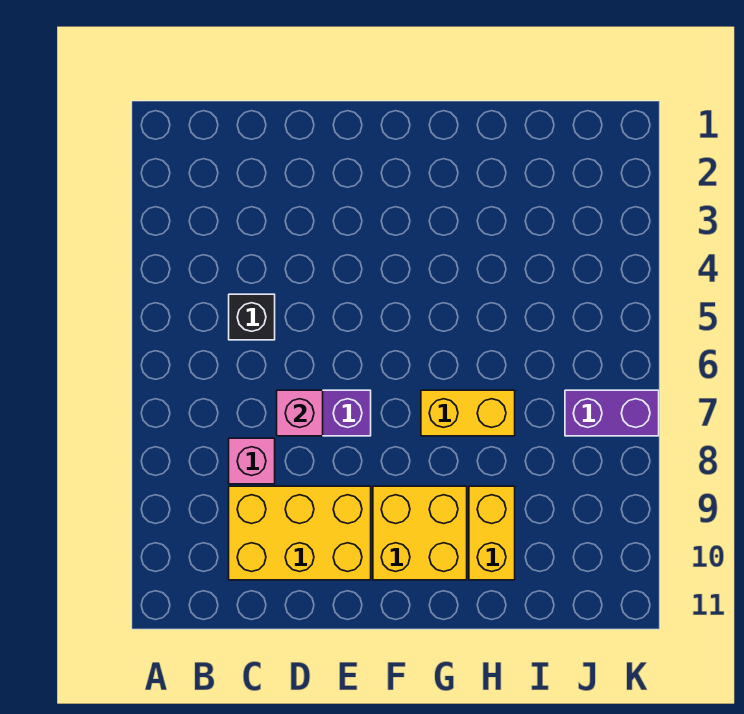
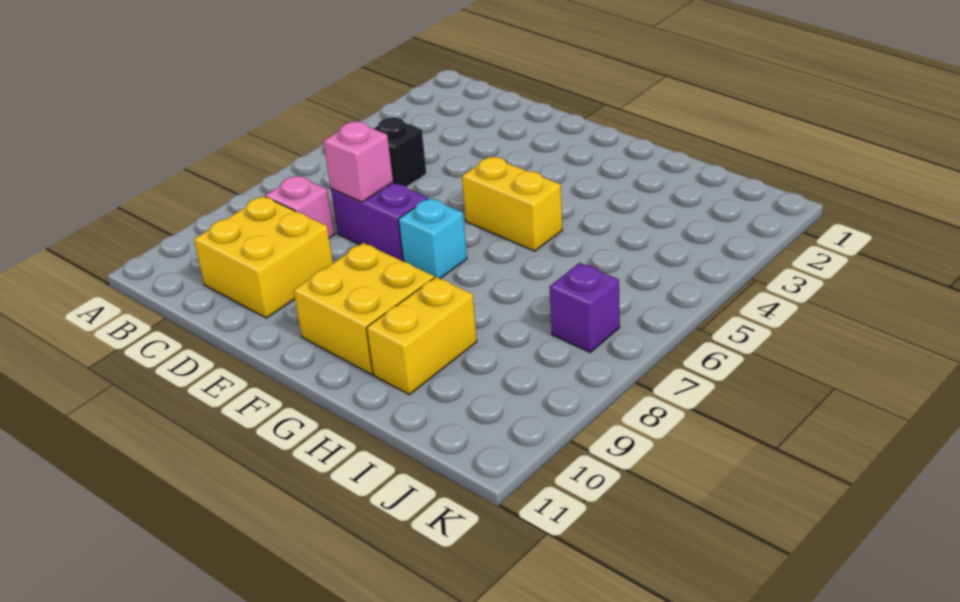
yellow brick C9:E10 level 1 -> yellow brick C9:D10 level 1
none -> cyan brick F7 level 1
yellow brick G7:H7 level 1 -> yellow brick F5:G5 level 1
purple brick J7:K7 level 1 -> purple brick J7 level 1

